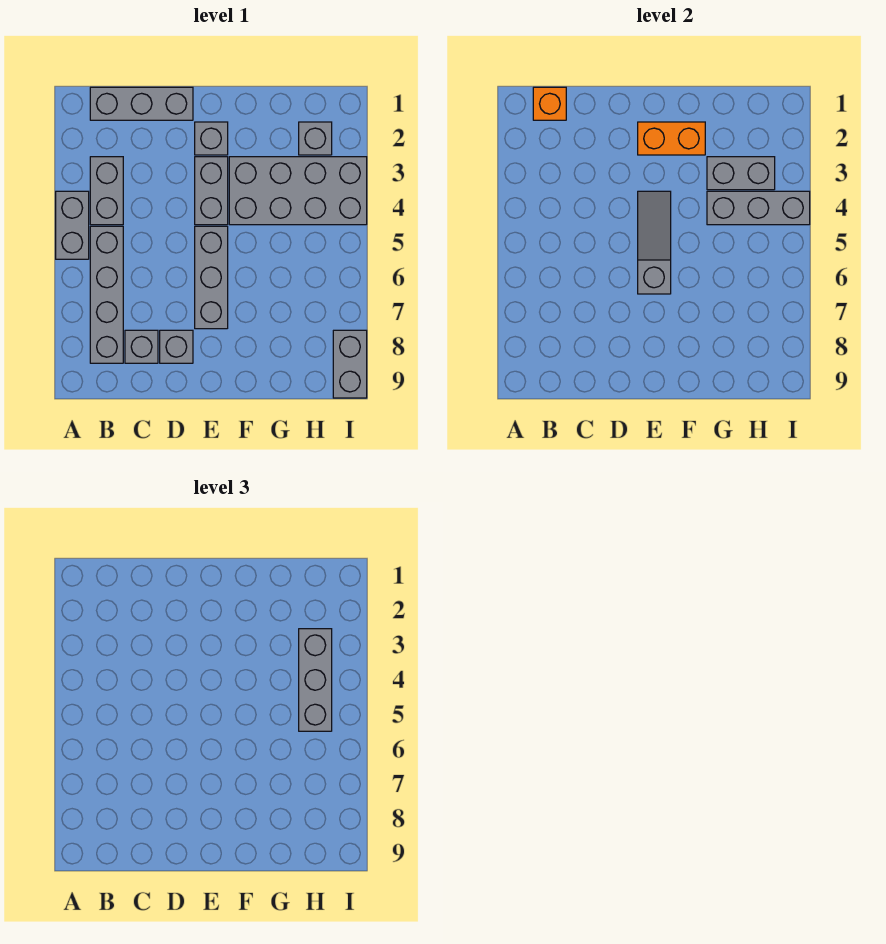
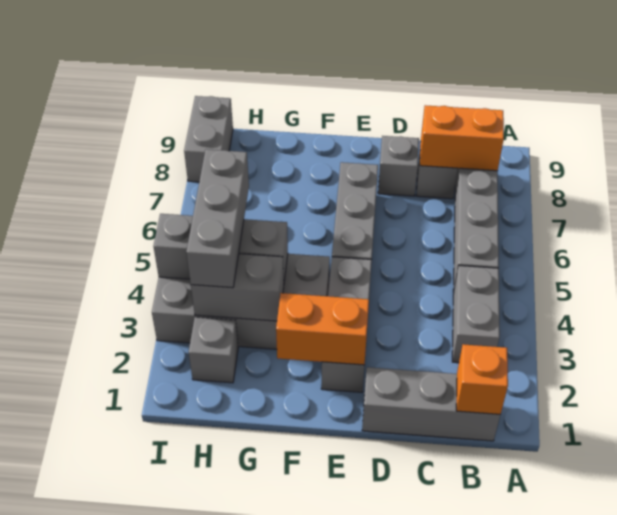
grey brick A4:A5 level 1 -> none
none -> orange brick B8:C8 level 2
grey slope E4:E6 level 2 top 6 -> none

